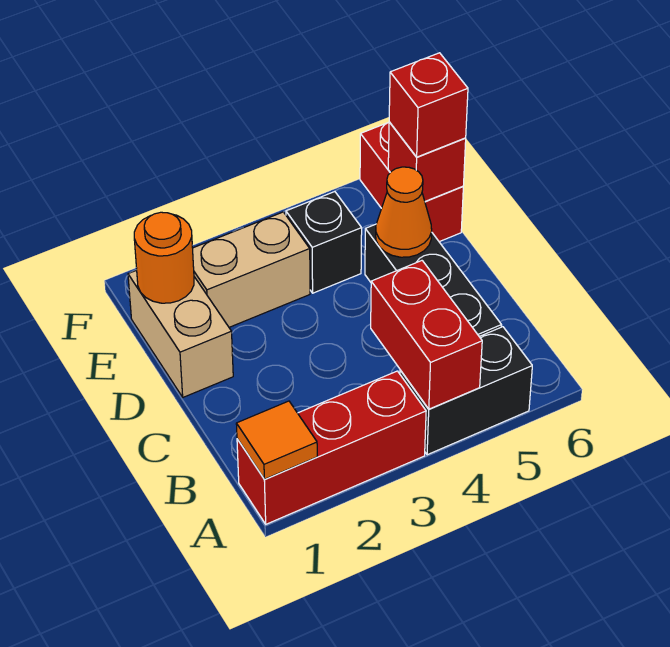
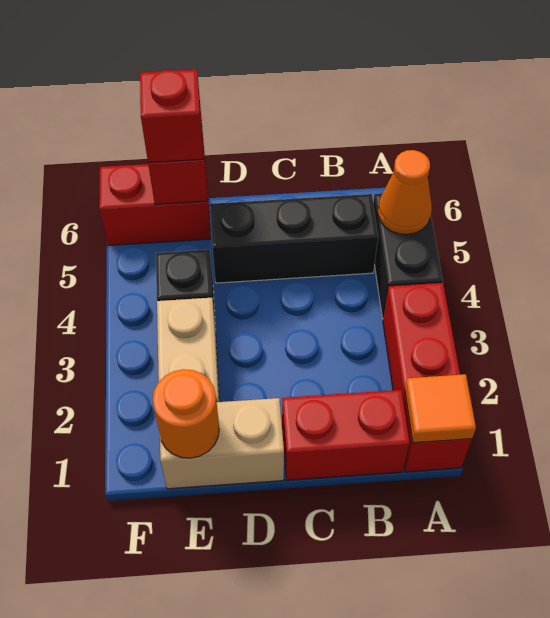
red brick A4:B4 level 2 -> red brick B1:C1 level 1
orange cone D5 level 2 -> orange cone A5 level 2

